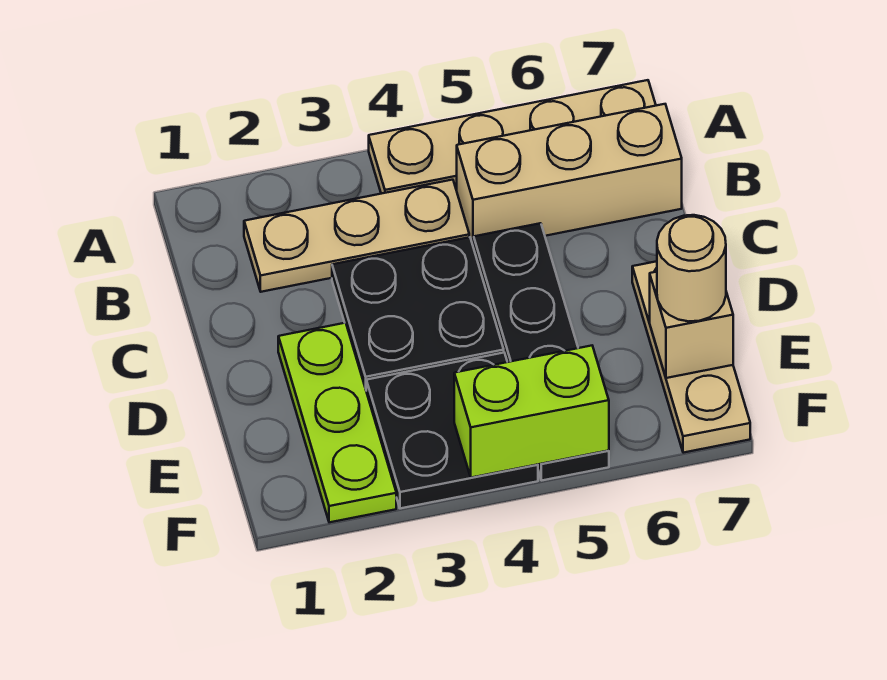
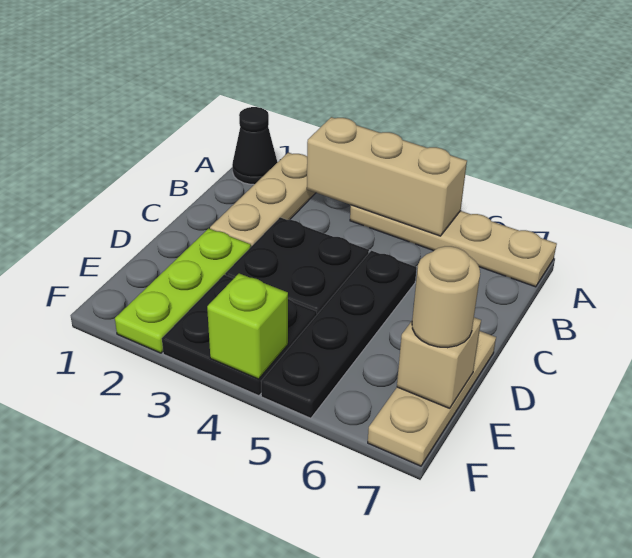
none -> black cone A1 level 1
tan plate B2:B4 level 1 -> tan plate A2:C2 level 1
tan brick B5:B7 level 1 -> tan brick A3:A5 level 2
lime brick F4:F5 level 2 -> lime brick F4 level 2

